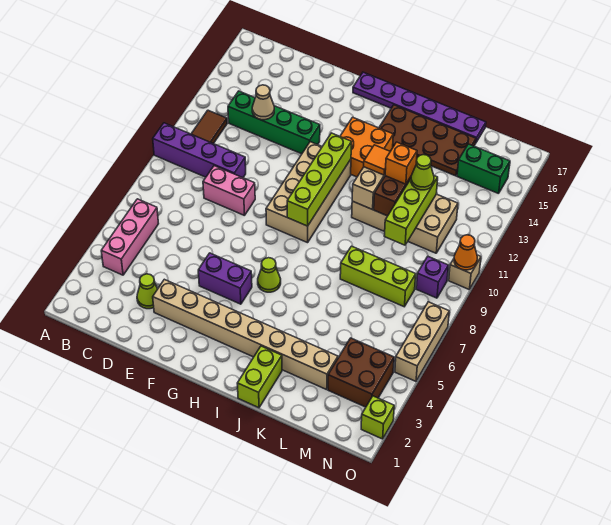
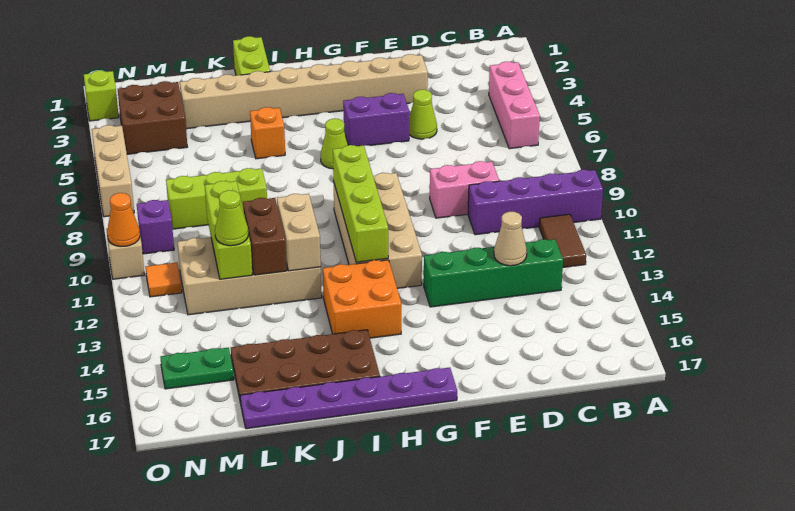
lime cone D3 level 1 -> lime cone E5 level 1
orange tile J12 level 3 -> orange tile N11 level 1
orange brick K12 level 3 -> orange brick J5 level 1
green brick M15:N15 level 1 -> green plate M15:N15 level 1

